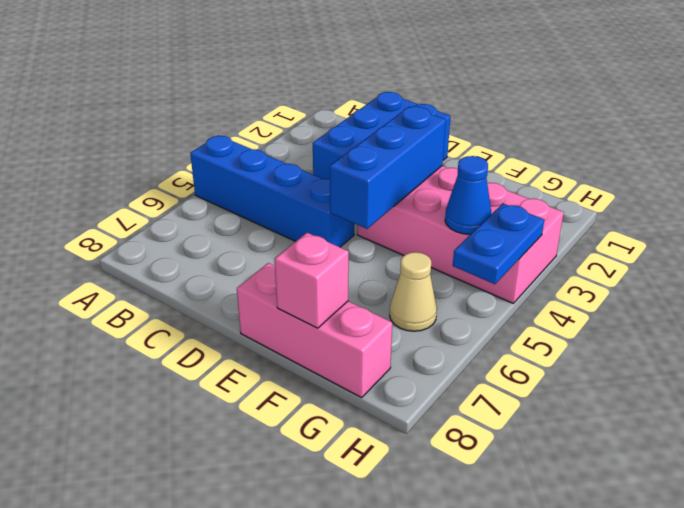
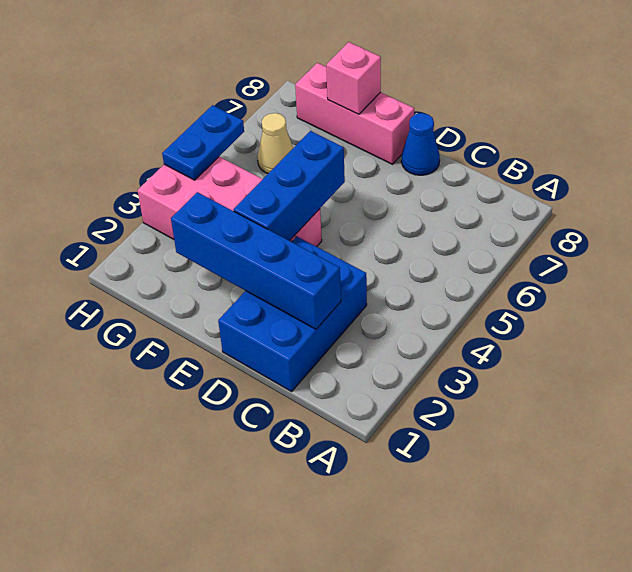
blue brick A5:D5 level 1 -> blue brick C2:F2 level 2
blue cone G4 level 2 -> blue cone D8 level 1

